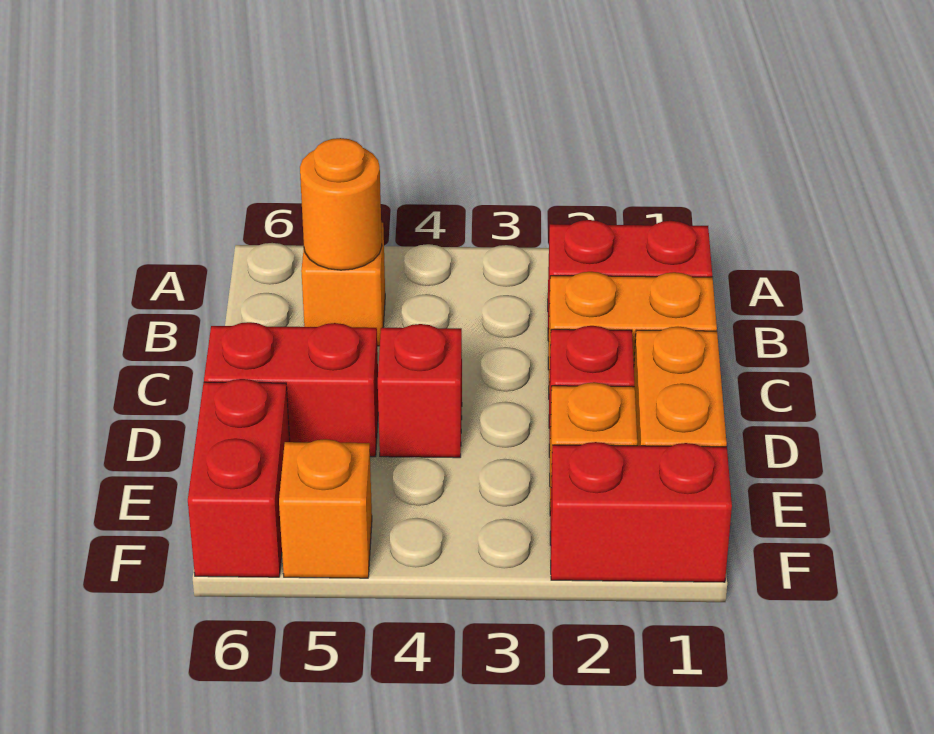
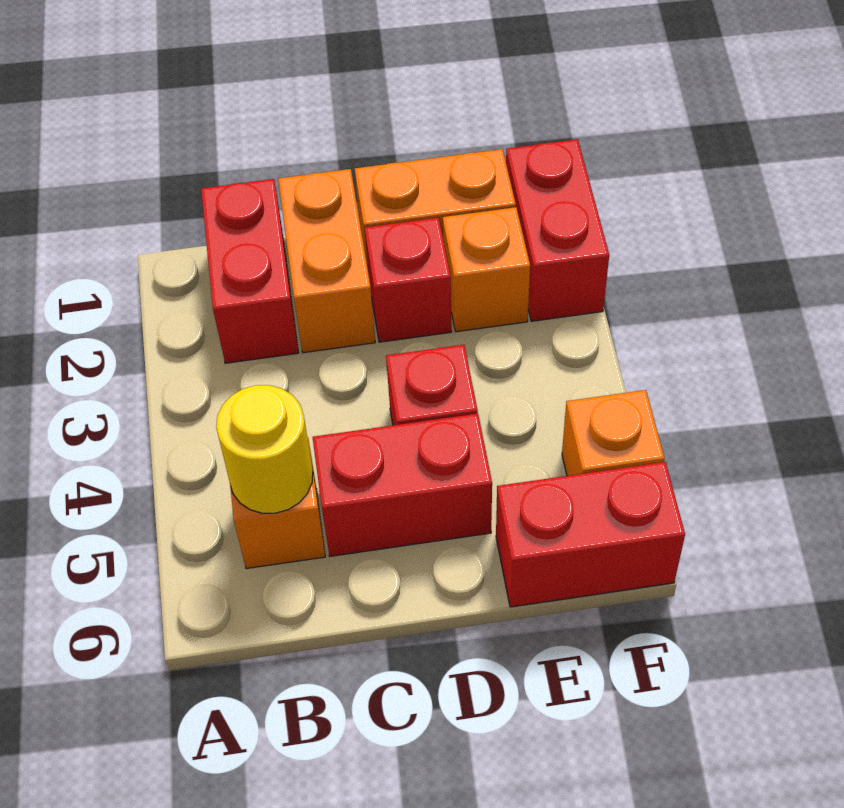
orange round brick B5 level 2 -> yellow round brick B5 level 2
red brick D5:D6 level 1 -> red brick C5:D5 level 1

